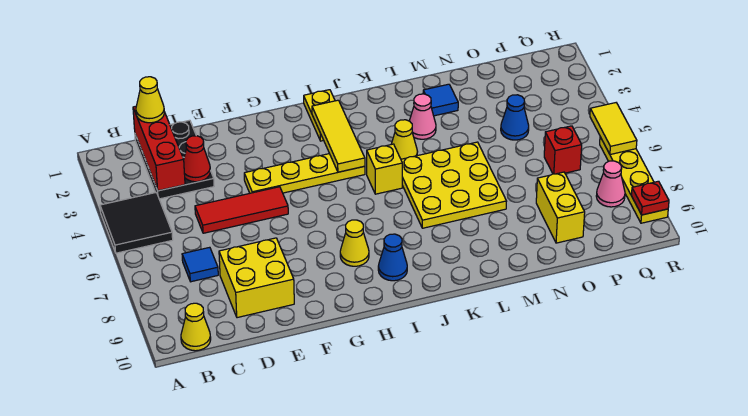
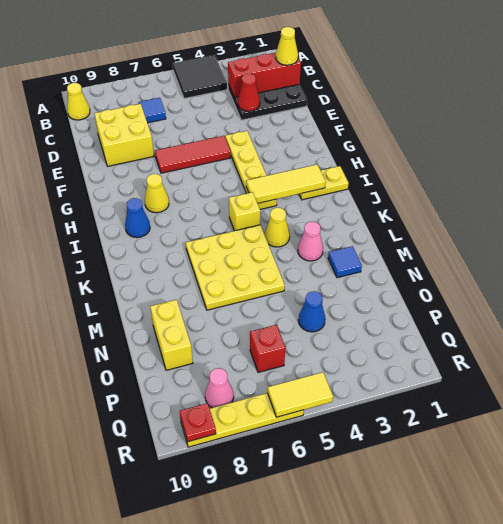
red tile D5:F5 level 1 -> red tile F5:F7 level 1
yellow brick O8:O9 level 1 -> yellow brick N9:O9 level 1

